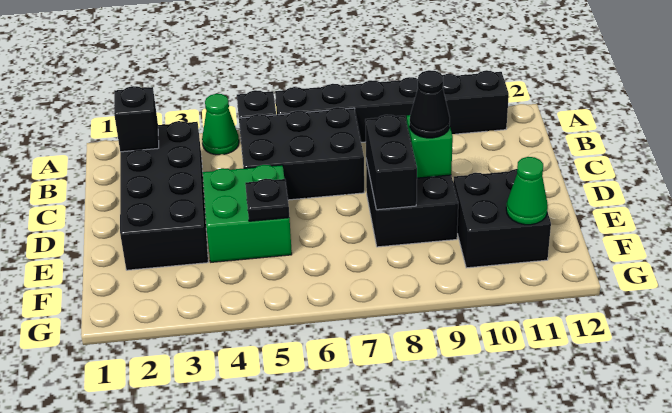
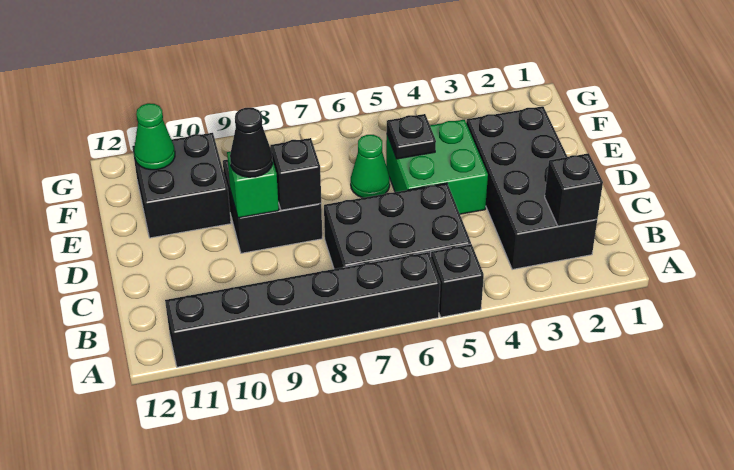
green cone A4 level 1 -> green cone E6 level 1
black brick D8:E8 level 2 -> black brick D8 level 2

